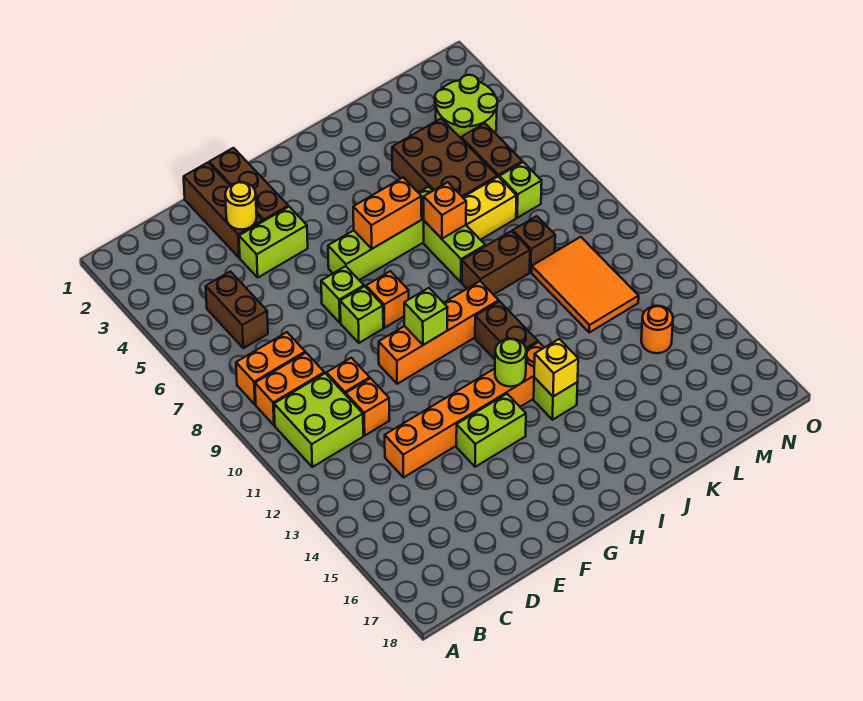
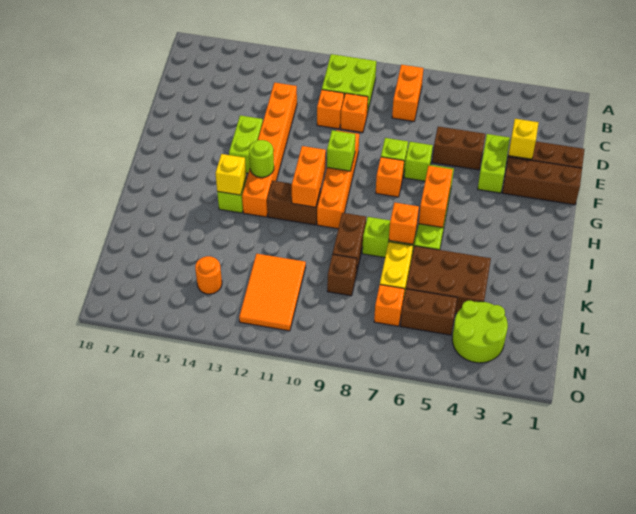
orange brick B9:C9 level 1 -> orange brick H11:I11 level 2
brown brick C5:C6 level 1 -> brown brick E5:E6 level 1
yellow round brick E3 level 2 -> yellow brick E3 level 2
orange tile L10:M12 level 1 -> orange tile L11:N12 level 1
lime brick M7 level 1 -> orange brick M7 level 1

